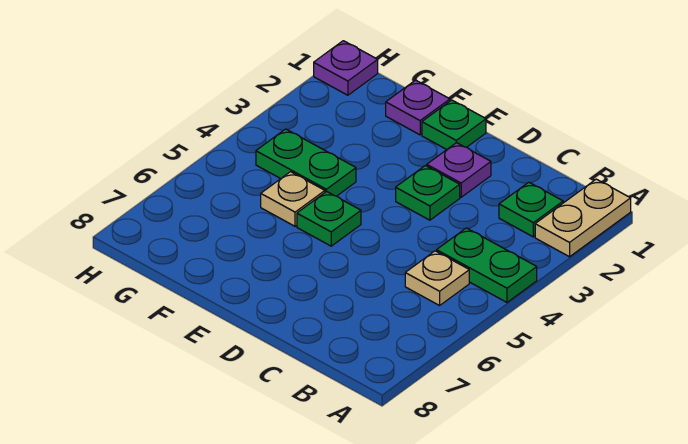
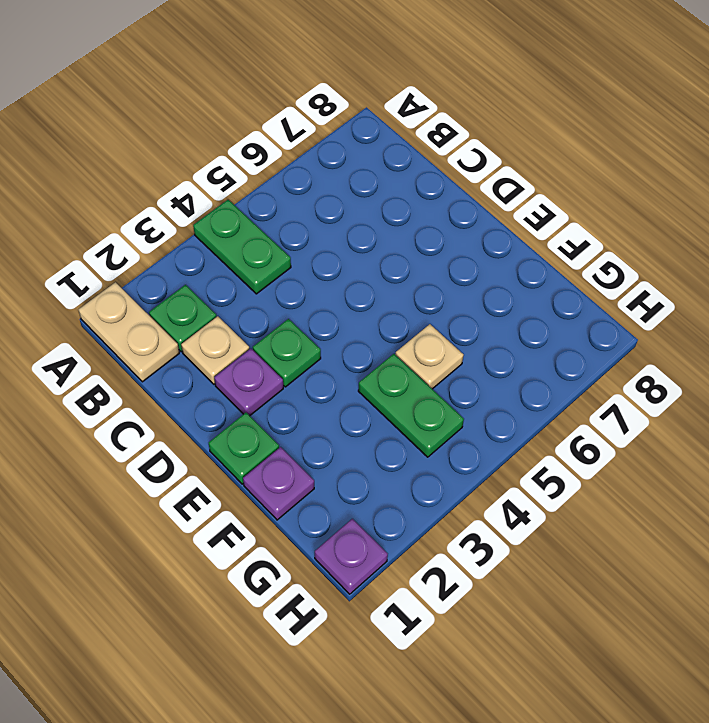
tan plate A1:A2 level 1 -> tan plate A1:B1 level 1
tan plate B5 level 1 -> tan plate C2 level 1
green plate E5 level 1 -> none

